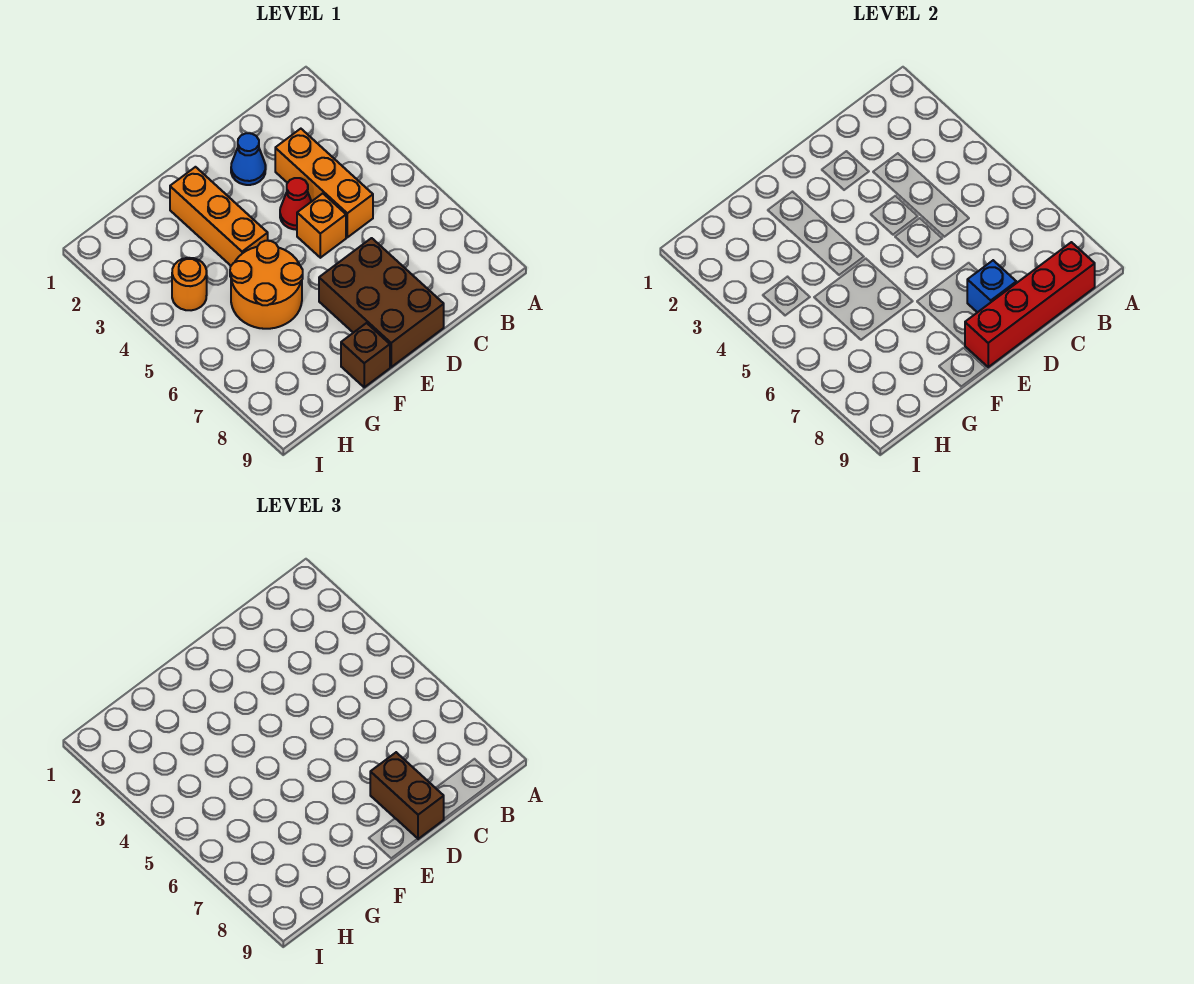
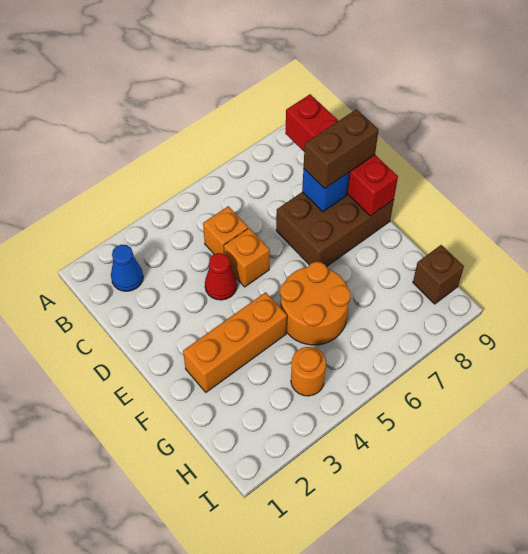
orange brick C3:C5 level 1 -> orange brick C5 level 1
blue cone D2 level 1 -> blue cone B2 level 1
brown brick F9 level 1 -> brown brick H9 level 1

